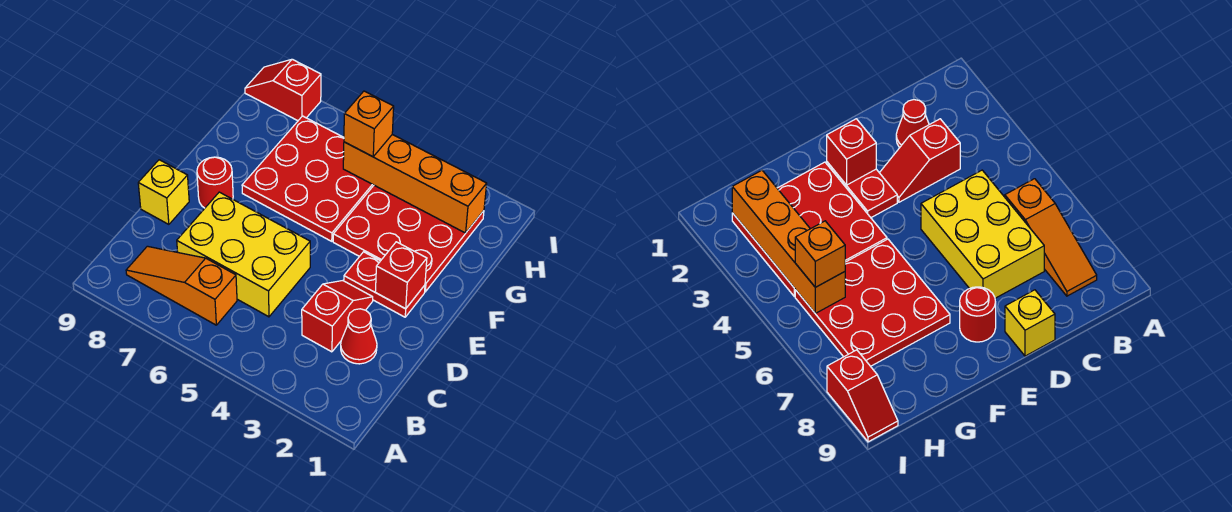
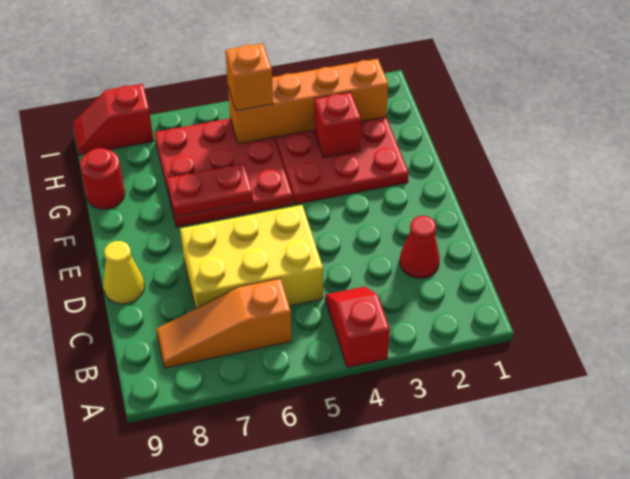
red slope C3:D3 level 1 top C -> red slope A4:B4 level 1 top A
yellow brick D9 level 1 -> yellow cone D9 level 1
red plate E2:E3 level 1 -> red plate F6:F7 level 2
red brick E2 level 2 -> red brick G3 level 2
red round brick E8 level 1 -> red round brick G9 level 1

